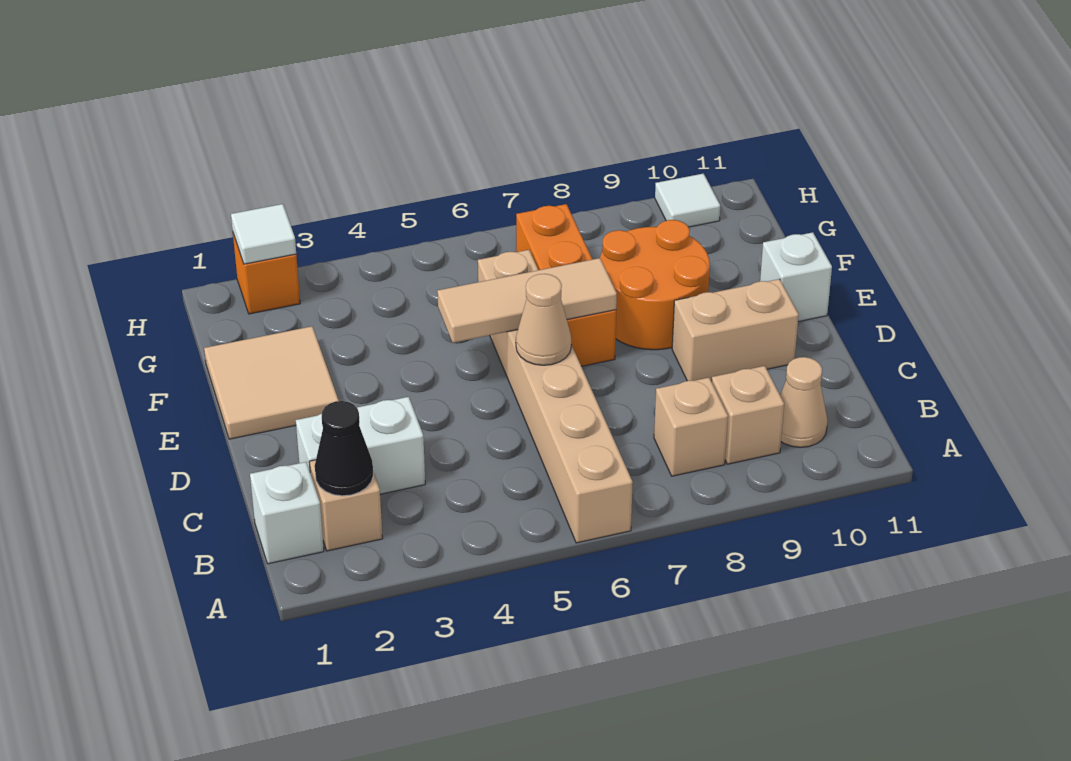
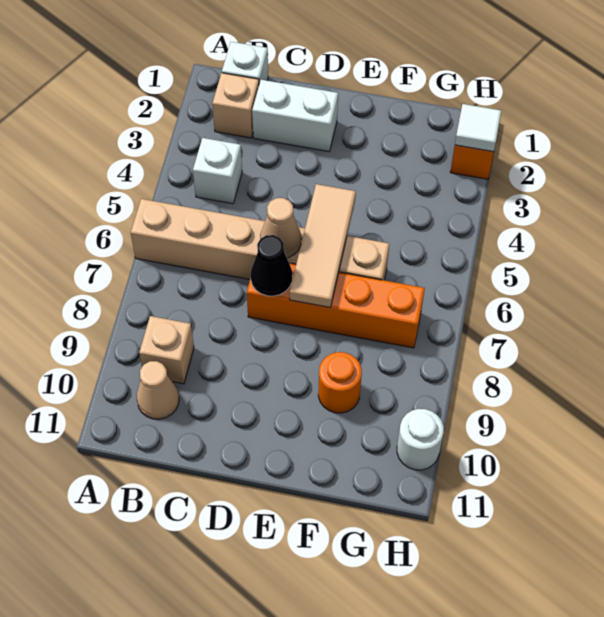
black cone B2 level 2 -> black cone D7 level 2
tan brick B8 level 1 -> none
white brick C2:C3 level 1 -> white brick C2:D2 level 1
tan brick D9:D10 level 1 -> none
tan tile E1:F2 level 1 -> none
orange brick E7:G7 level 1 -> orange brick D7:G7 level 1
orange round brick E8:F9 level 1 -> orange round brick F9 level 1
white brick E11 level 1 -> white brick B4 level 1
white tile H10 level 1 -> white round brick H10 level 1

